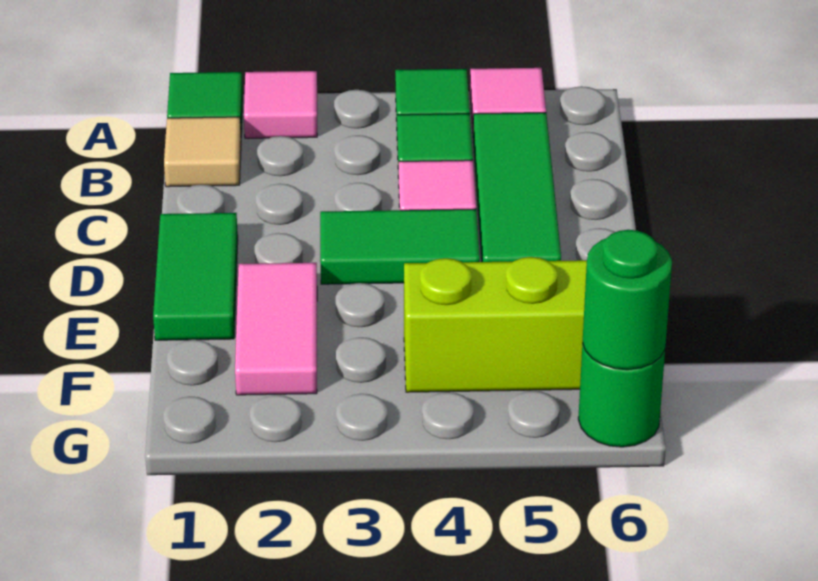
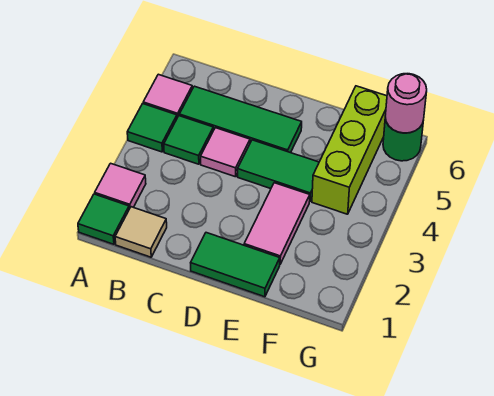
green tile D3:D4 level 1 -> green tile D4:E4 level 1
pink tile E2:F2 level 1 -> pink tile E2:E3 level 1
green round brick G6 level 2 -> pink round brick G6 level 2

